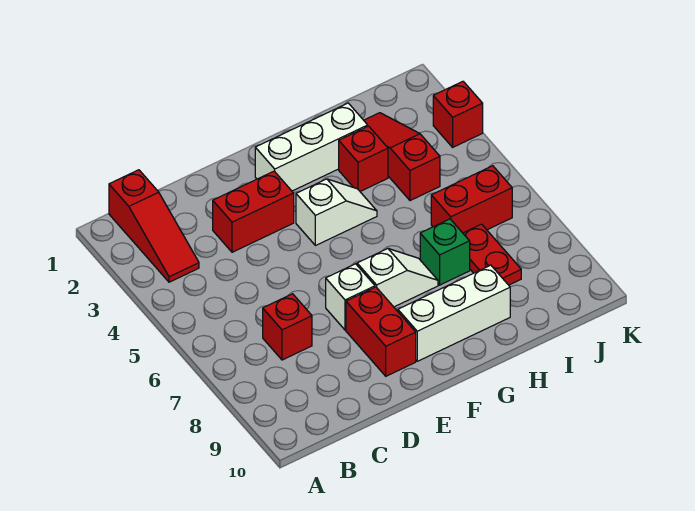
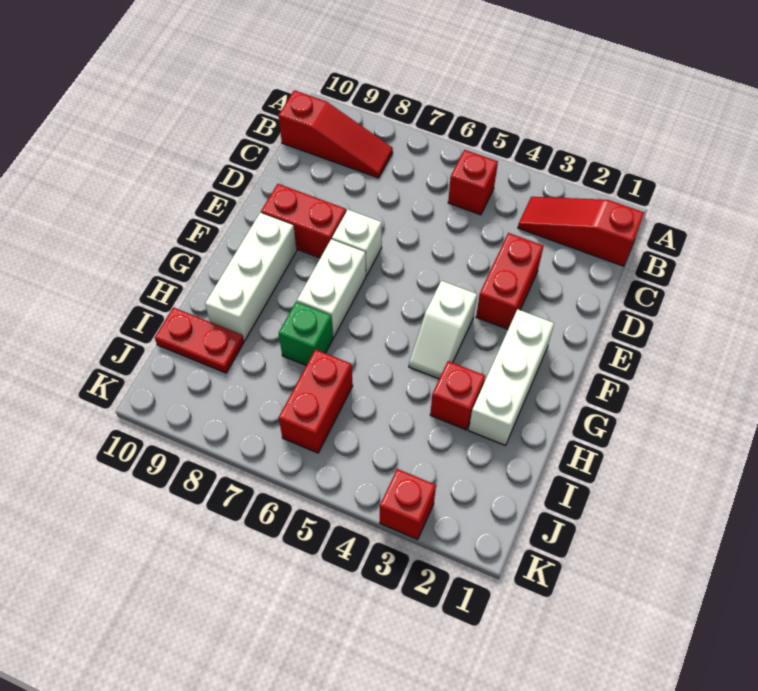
red brick C7 level 1 -> red brick B5 level 1
white slope F7:G7 level 1 top F -> white brick F7:G7 level 1
red slope I2:I4 level 1 top 4 -> red slope B8:B10 level 1 top 10
red plate I7:I8 level 1 -> red plate I9:I10 level 1

